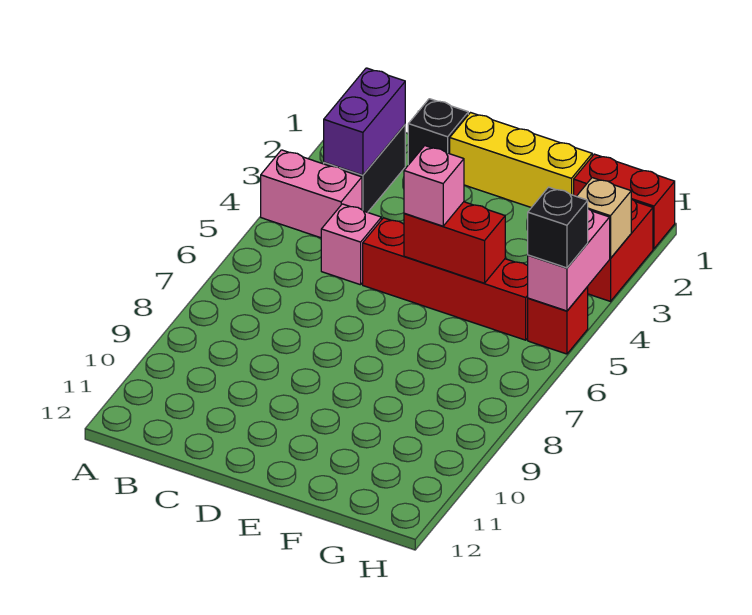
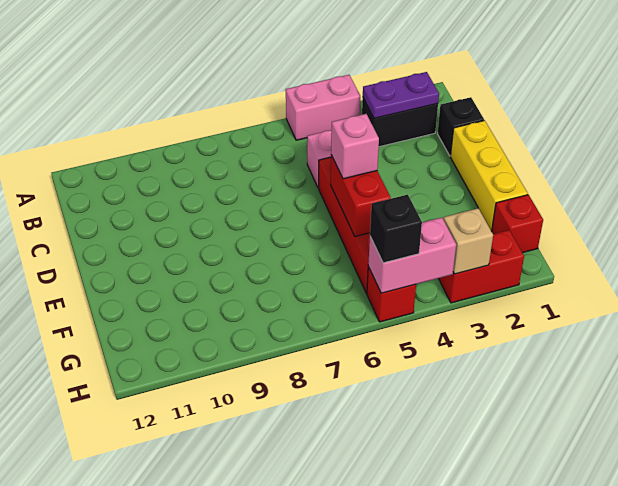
pink brick A4:B4 level 1 -> pink brick A4:A5 level 1
purple brick B2:B3 level 2 -> purple plate B2:B3 level 2
red brick G1:H1 level 1 -> red brick G1 level 1

